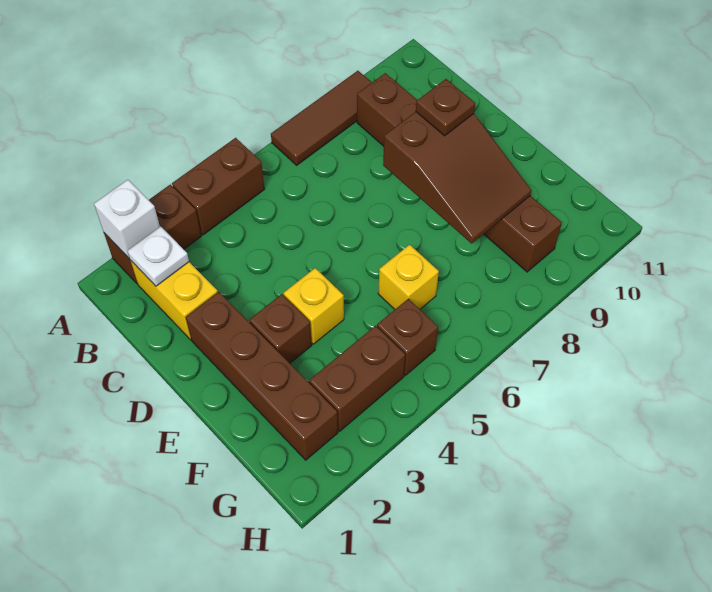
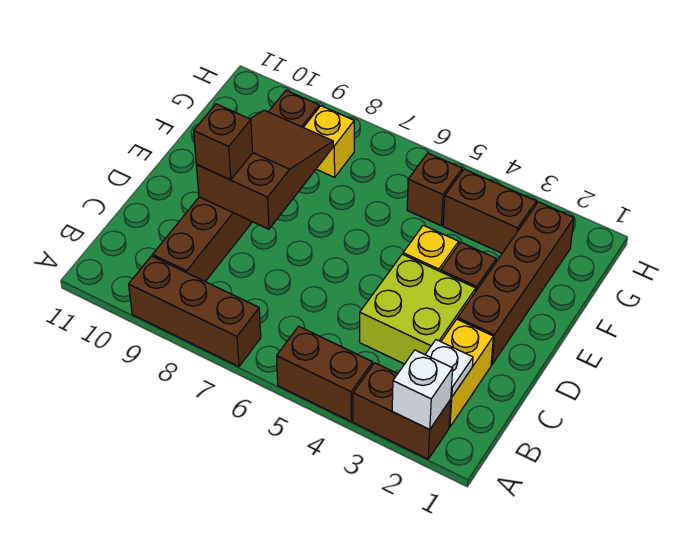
brown tile A7:A9 level 1 -> brown brick A7:A9 level 1
none -> lime brick C3:D4 level 1
brown plate D9 level 3 -> brown brick D9 level 3
yellow brick F6 level 1 -> yellow brick G8 level 1

